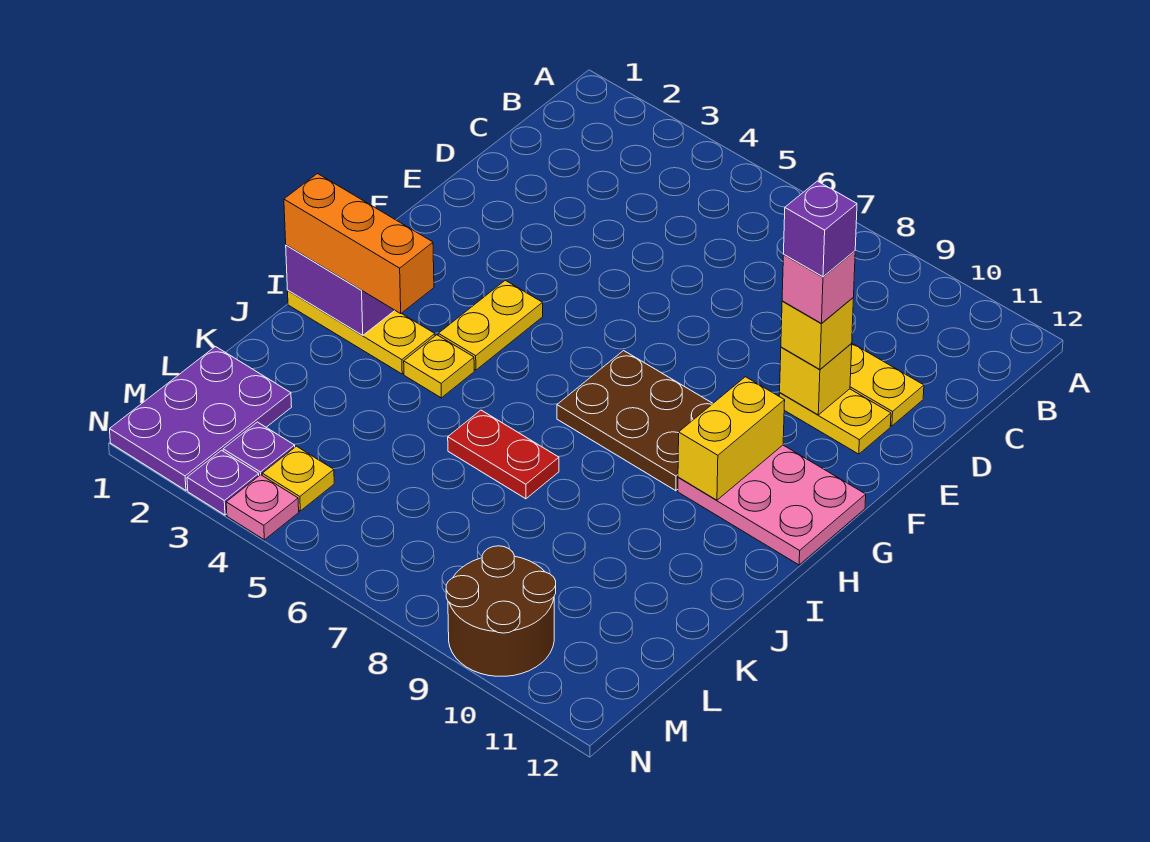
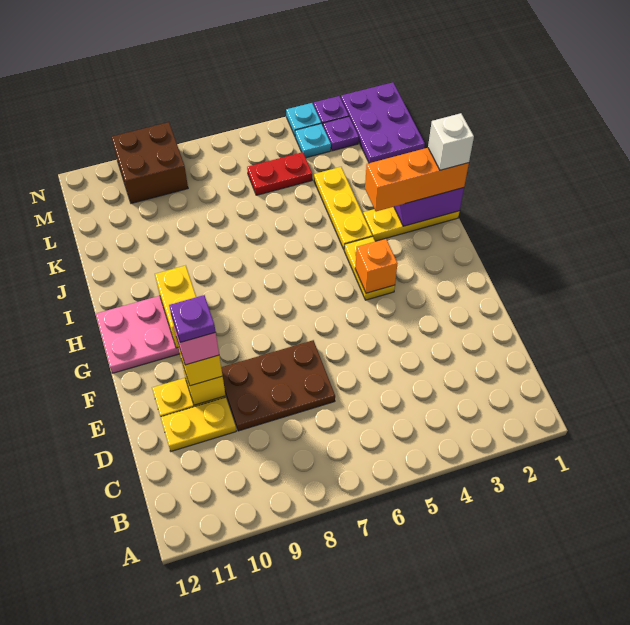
purple brick E10 level 5 -> purple plate E10 level 5
none -> orange brick G4 level 2
brown plate G7:H9 level 1 -> brown plate D7:E9 level 1
none -> white brick I1 level 4
yellow plate I4 level 1 -> yellow plate I4:K4 level 1
red plate J6:J7 level 1 -> red plate L5:L6 level 1
yellow plate M4 level 1 -> cyan plate M4 level 1
brown round brick M9:N10 level 1 -> brown brick M9:N10 level 1
pink plate N4 level 1 -> cyan plate N4 level 1

